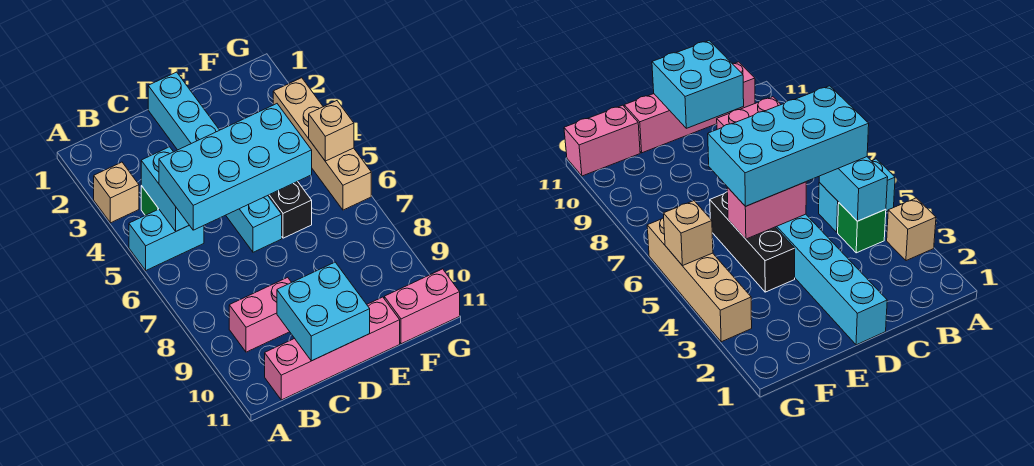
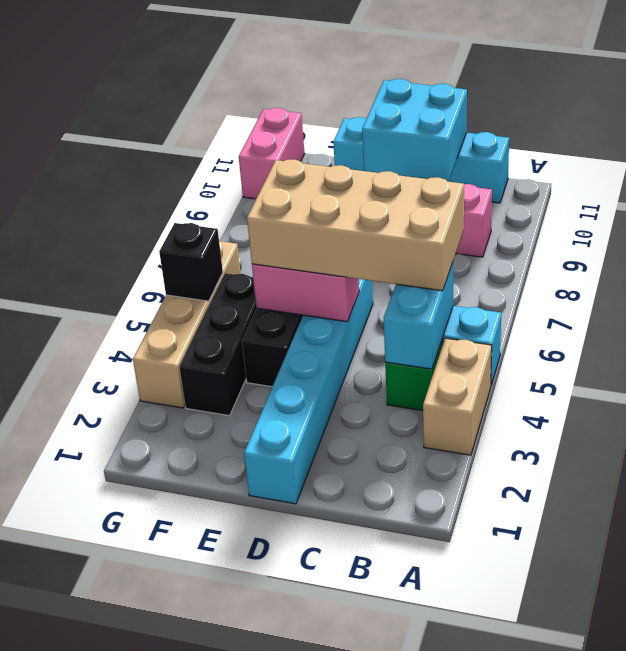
tan brick A3 level 1 -> tan brick A3:A4 level 1
cyan brick B5:E6 level 3 -> tan brick B5:E6 level 3
pink brick B11:E11 level 1 -> cyan brick B11:E11 level 1
none -> black brick F3:F5 level 1
pink brick F11:G11 level 1 -> pink brick G10:G11 level 1
tan brick G5 level 2 -> black brick G5 level 2

